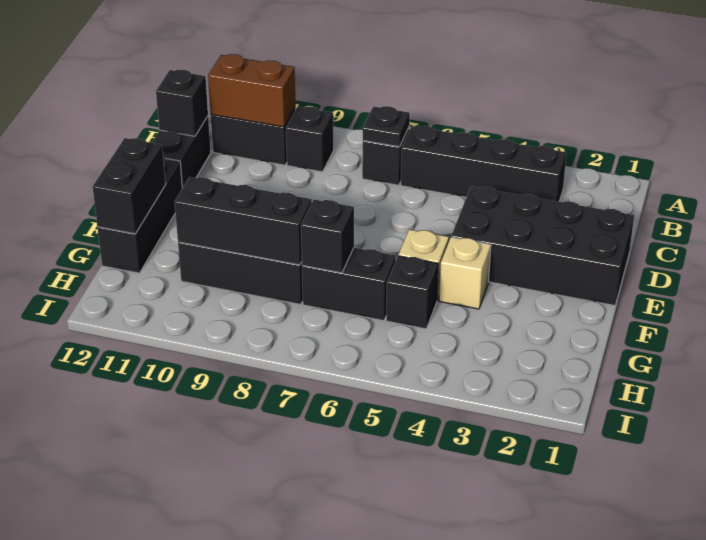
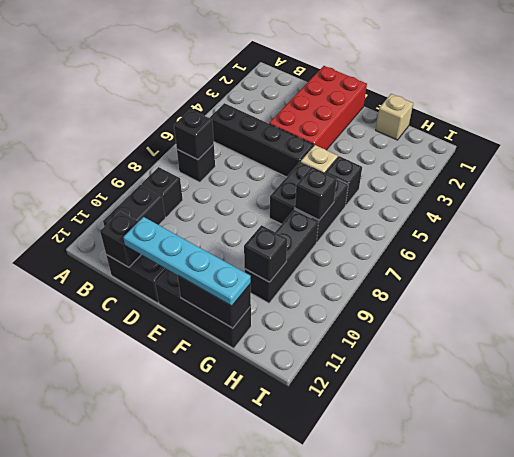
black brick B3:B6 level 1 -> black brick B5:E5 level 1
black plate B7 level 2 -> black brick B7 level 2
brown brick B10:B11 level 2 -> none
black brick D1:E4 level 1 -> red brick D1:E4 level 1
none -> cyan plate D12:G12 level 3
tan brick F4 level 1 -> tan brick G1 level 1
black brick G6:G7 level 1 -> black brick F6:G7 level 1
black brick G8:G10 level 2 -> black brick G10 level 2

